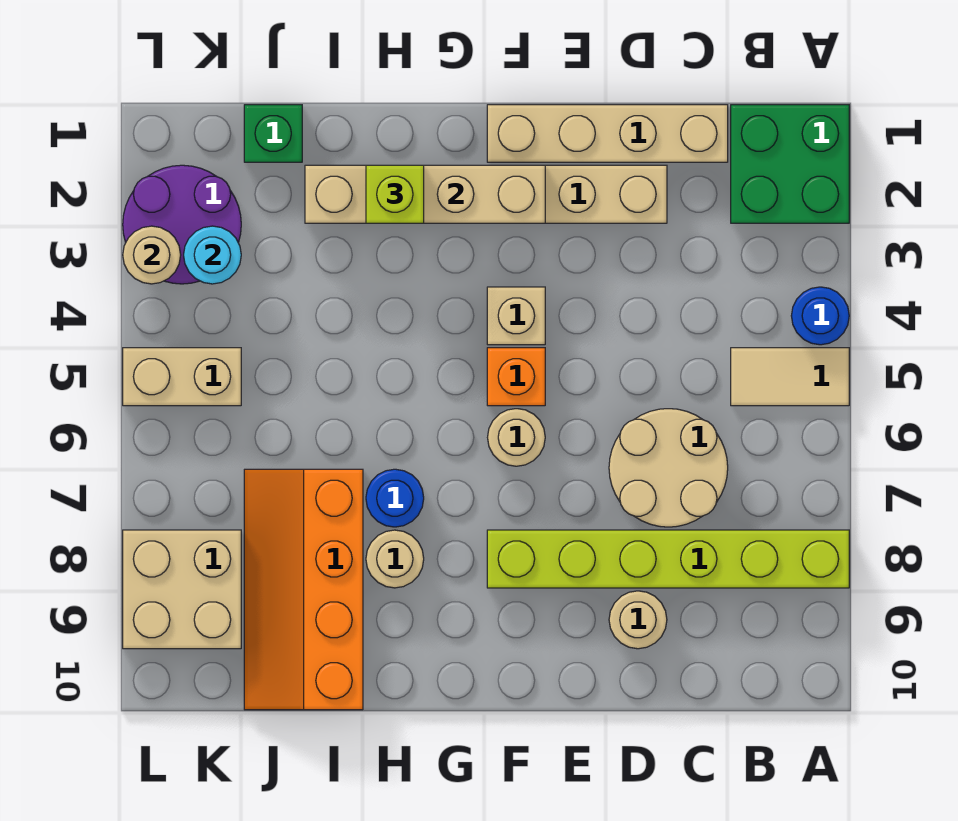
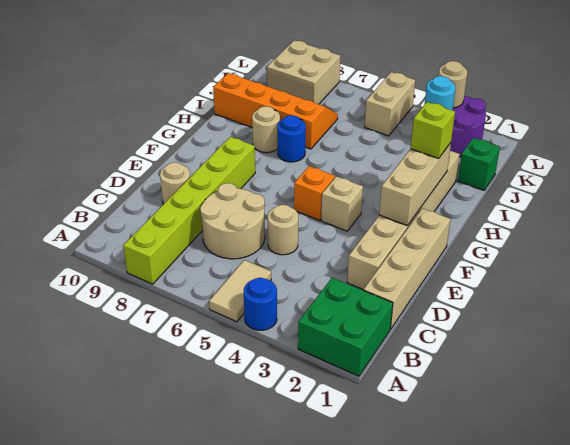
tan brick F2:I2 level 2 -> tan brick F2:H2 level 2
tan round brick F6 level 1 -> tan round brick D5 level 1

